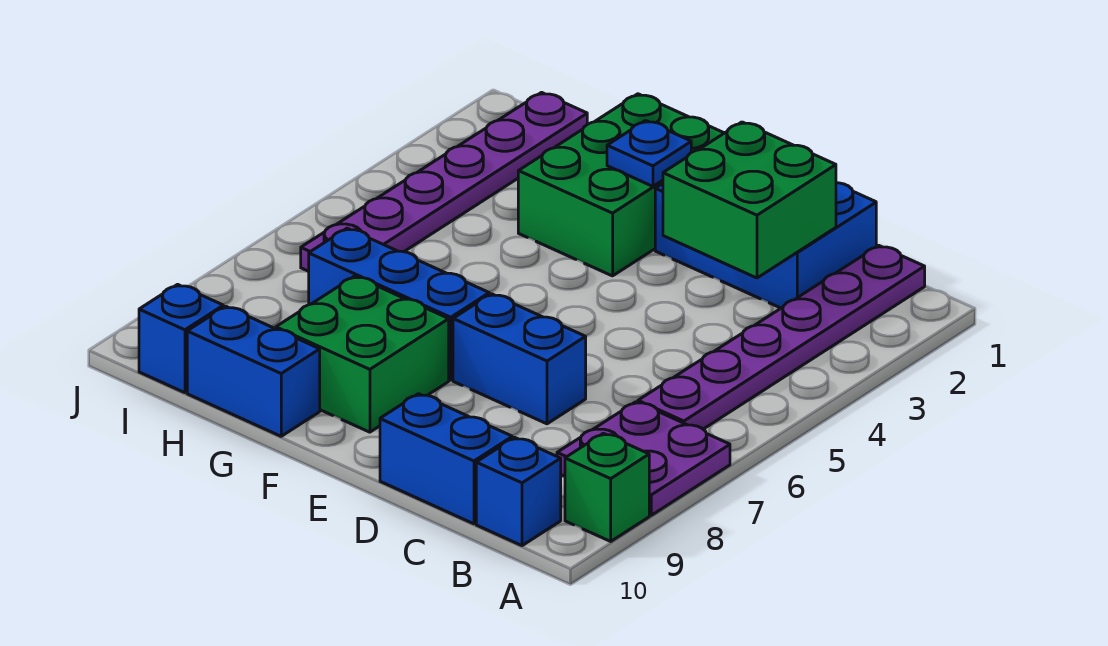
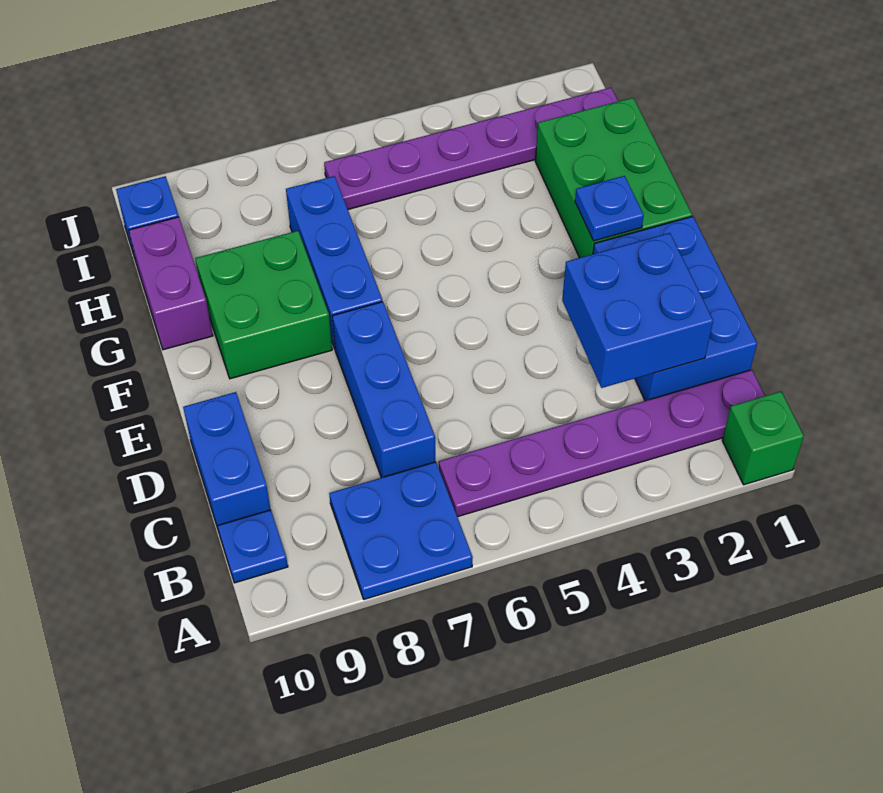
purple plate A7:B8 level 1 -> blue plate A7:B8 level 1
green brick A9 level 1 -> green brick A1 level 1
blue brick B10 level 1 -> blue plate B10 level 1
green brick C2:D3 level 2 -> blue brick C2:D3 level 2
blue brick D7:E7 level 1 -> blue brick C7:E7 level 1
green brick F1:G3 level 1 -> green brick F1:H2 level 1
blue brick G10:H10 level 1 -> purple brick G10:H10 level 1

